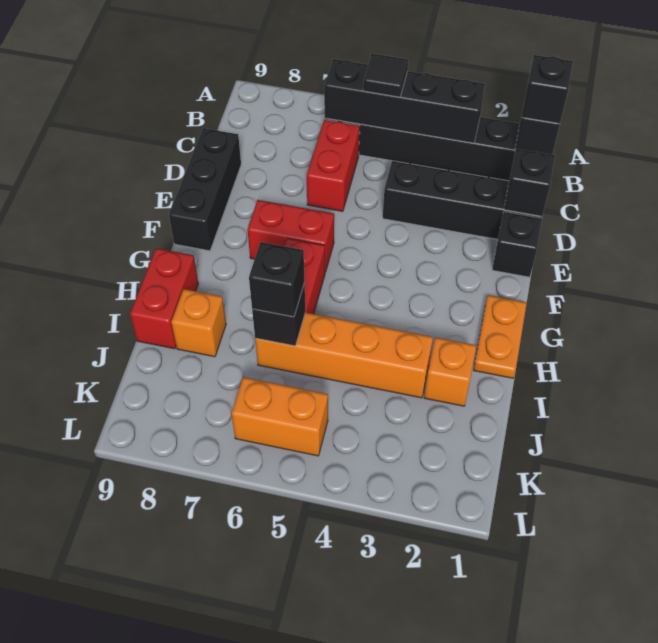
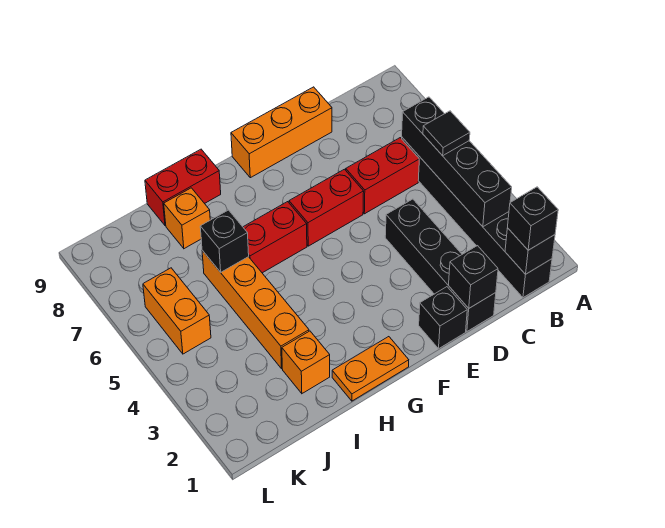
black brick D9:F9 level 1 -> orange brick D9:F9 level 1
red brick F6:F7 level 1 -> red brick E6:F6 level 1
black brick I6 level 3 -> none

